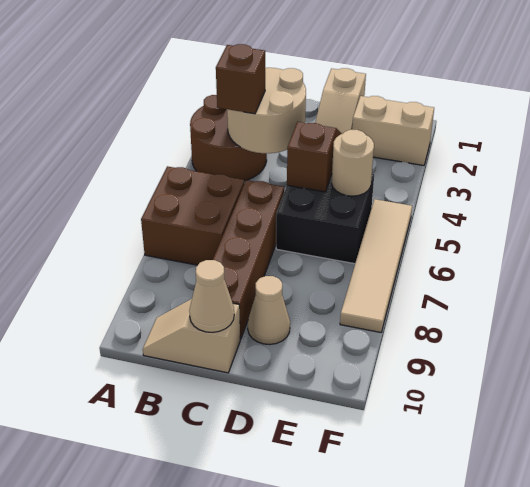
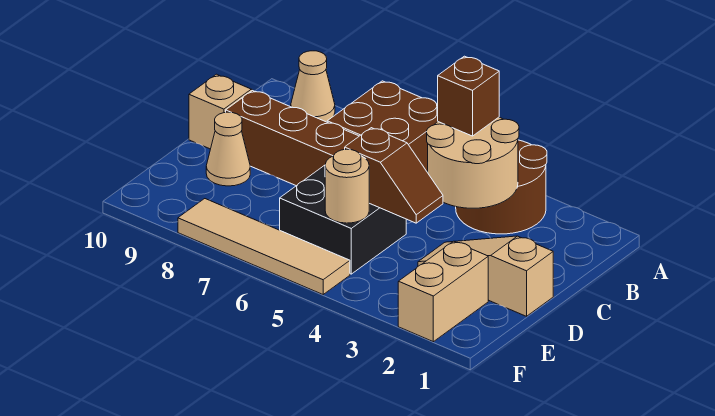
tan cone C10 level 2 -> tan cone A9 level 1

